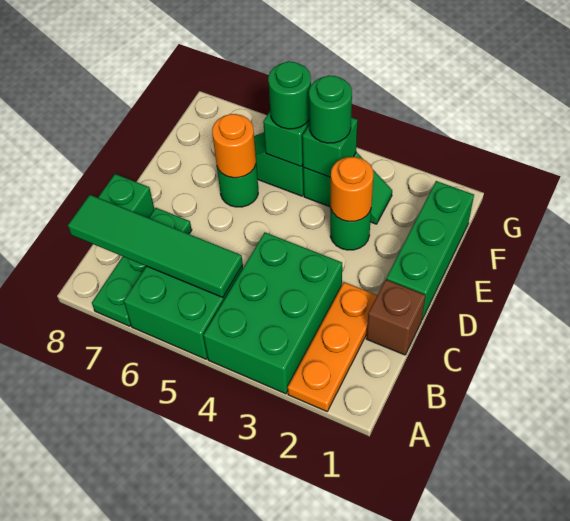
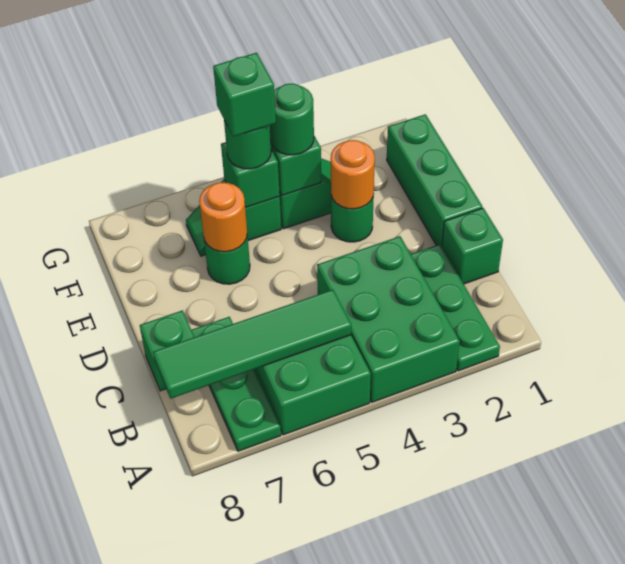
orange plate A2:C2 level 1 -> green plate A2:C2 level 1
brown brick C1 level 1 -> green brick C1 level 1
none -> green brick F5 level 4

